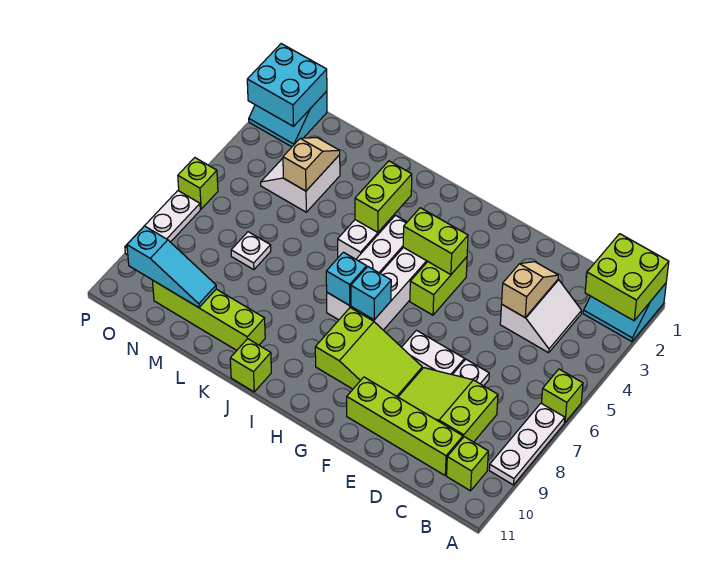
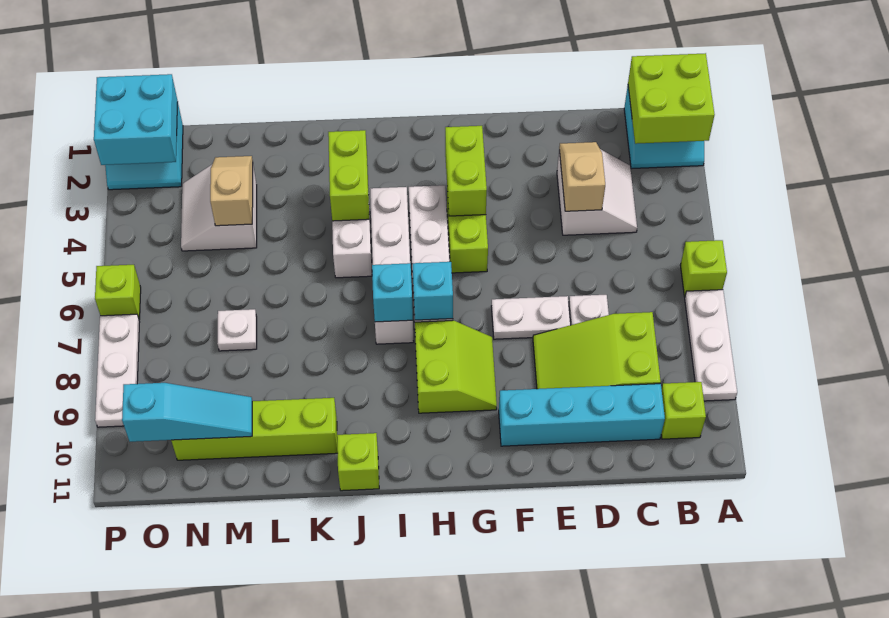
lime brick C10:F10 level 1 -> cyan brick C10:F10 level 1
lime slope F8:H9 level 1 top H -> lime slope G8:H9 level 1 top H
lime brick G4:H4 level 2 -> lime brick G3:G4 level 2

